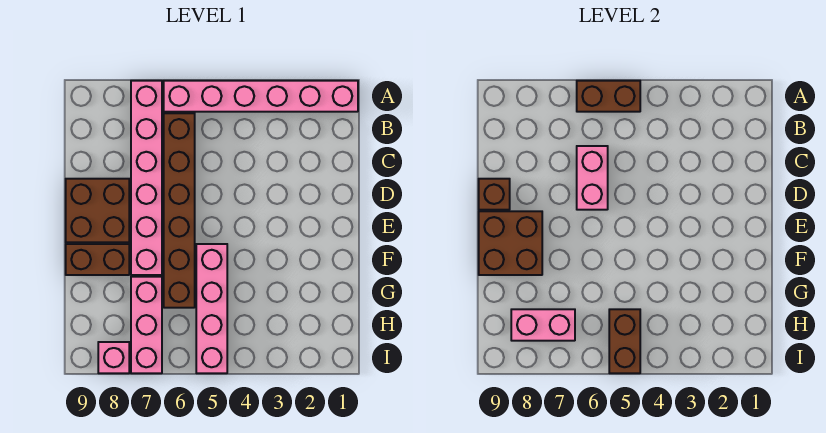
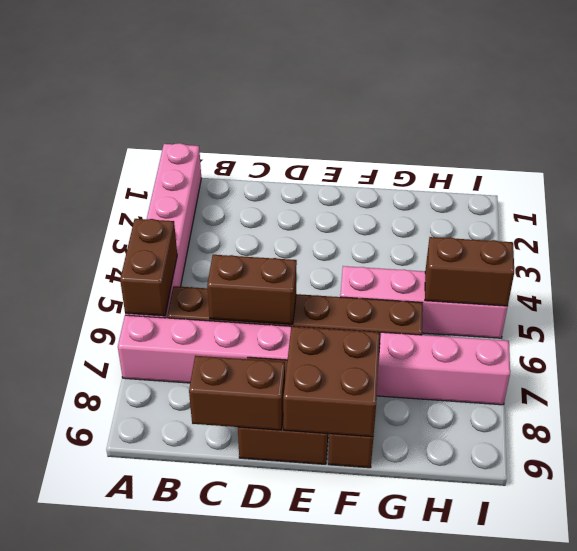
pink brick C6:D6 level 2 -> brown brick C6:D6 level 2
brown brick D9 level 2 -> brown brick C9:D9 level 2
pink brick H7:H8 level 2 -> none
pink brick I8 level 1 -> none

